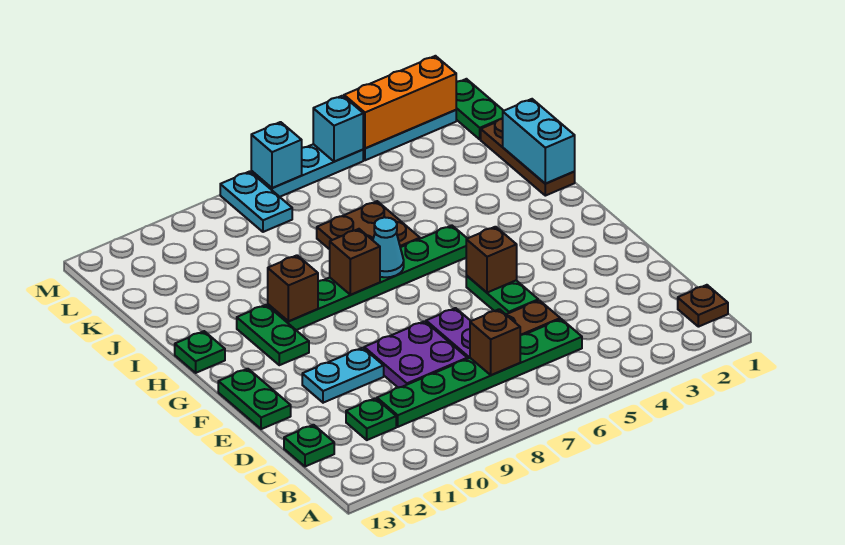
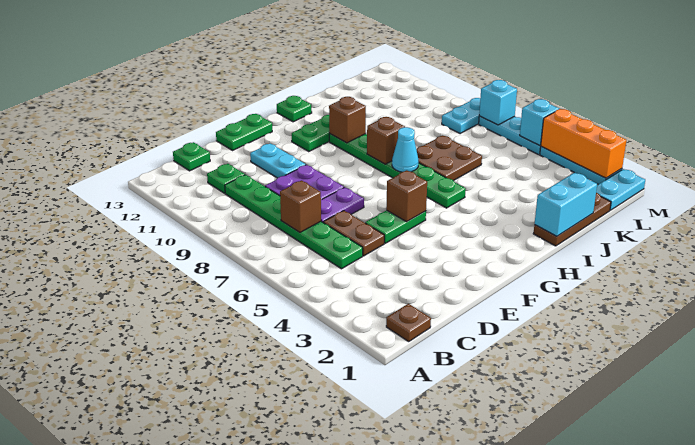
green plate L1:M1 level 1 -> cyan plate L1:M1 level 1

